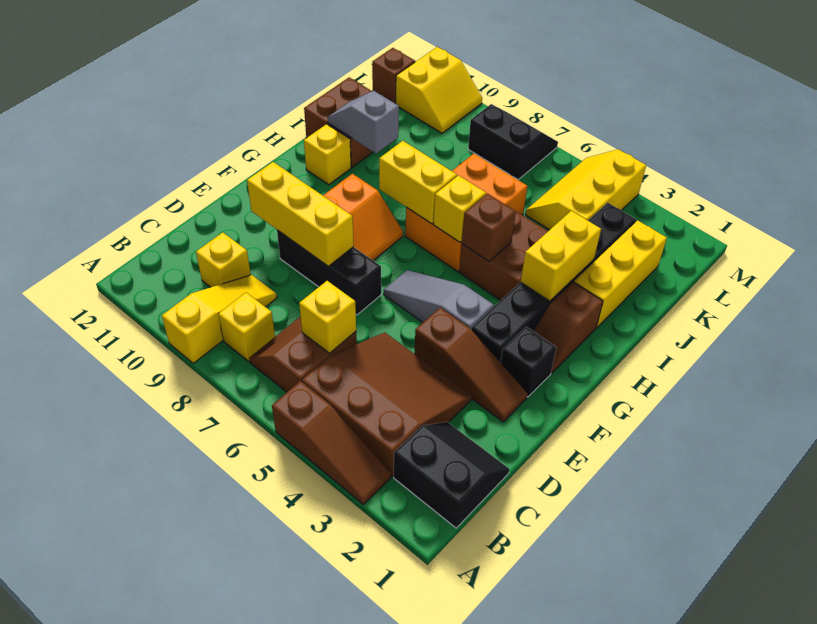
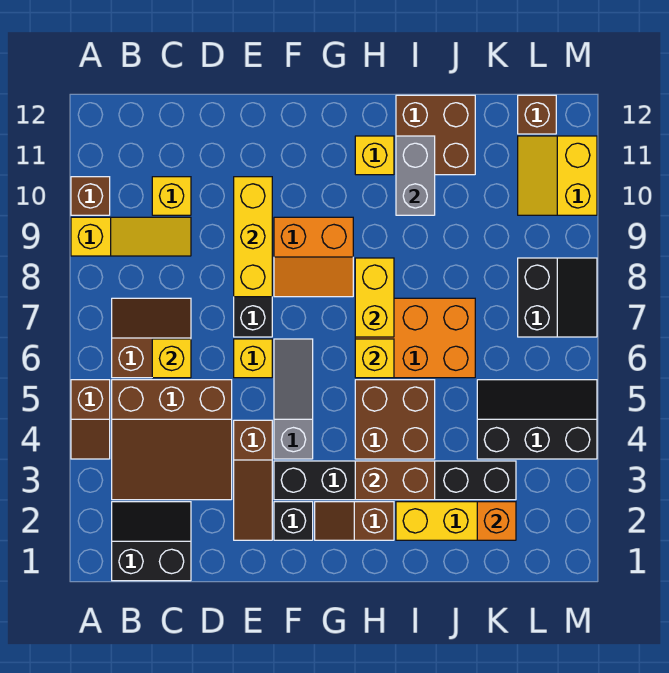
brown slope A3:A5 level 1 top 5 -> brown slope A4:A5 level 1 top 5
black slope B1:C2 level 1 top B -> black slope B1:C2 level 1 top 1
brown slope B3:D5 level 1 top B -> brown slope B3:D5 level 1 top 5
yellow brick B8 level 1 -> yellow brick E6 level 1
yellow brick H3:I3 level 2 -> brown brick H3:I3 level 2
brown brick H5 level 2 -> brown brick A10 level 1
grey slope I10:I11 level 2 top 10 -> grey brick I10:I11 level 2
none -> orange brick K2 level 2
yellow slope K4:M5 level 1 top 4 -> black slope K4:M5 level 1 top 4
yellow slope L10:M11 level 1 top 11 -> yellow slope L10:M11 level 1 top M

